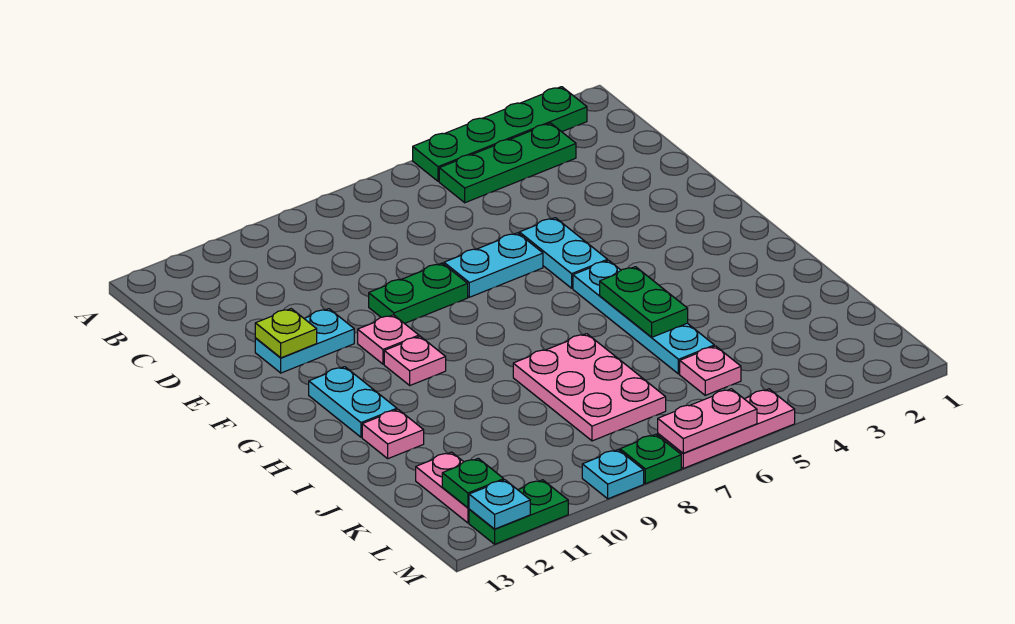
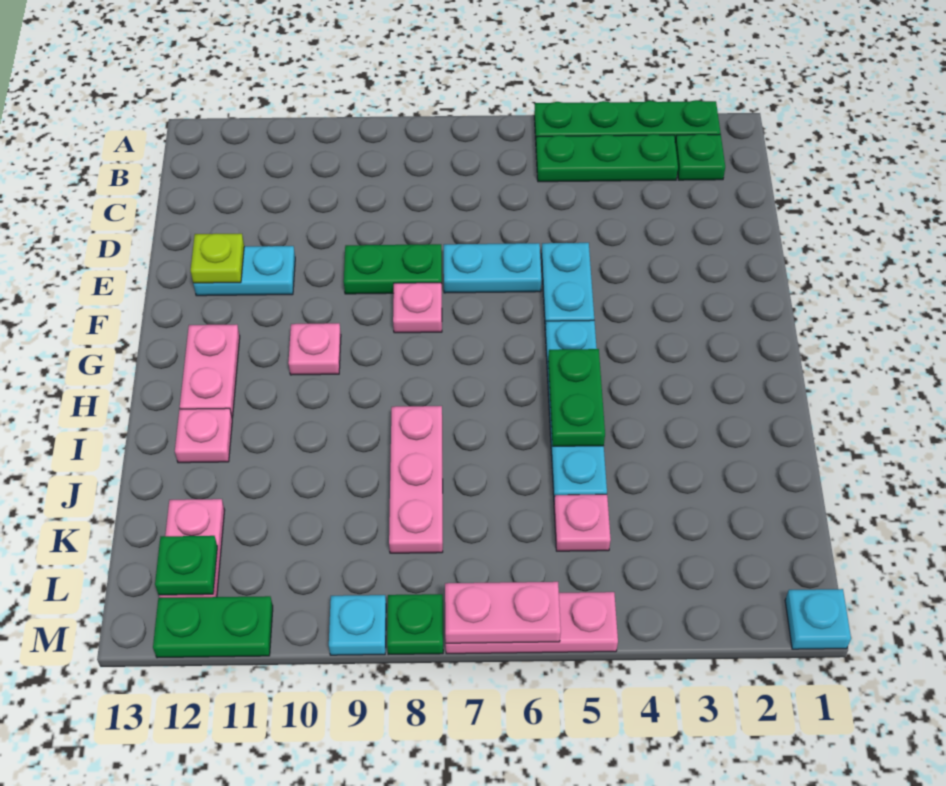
none -> green plate B2 level 1
pink plate F10 level 1 -> pink plate F8 level 1
cyan plate G12:H12 level 1 -> pink plate G12:H12 level 1
pink plate I7:K8 level 1 -> pink plate I8:K8 level 1
cyan plate M12 level 2 -> cyan plate M1 level 1

